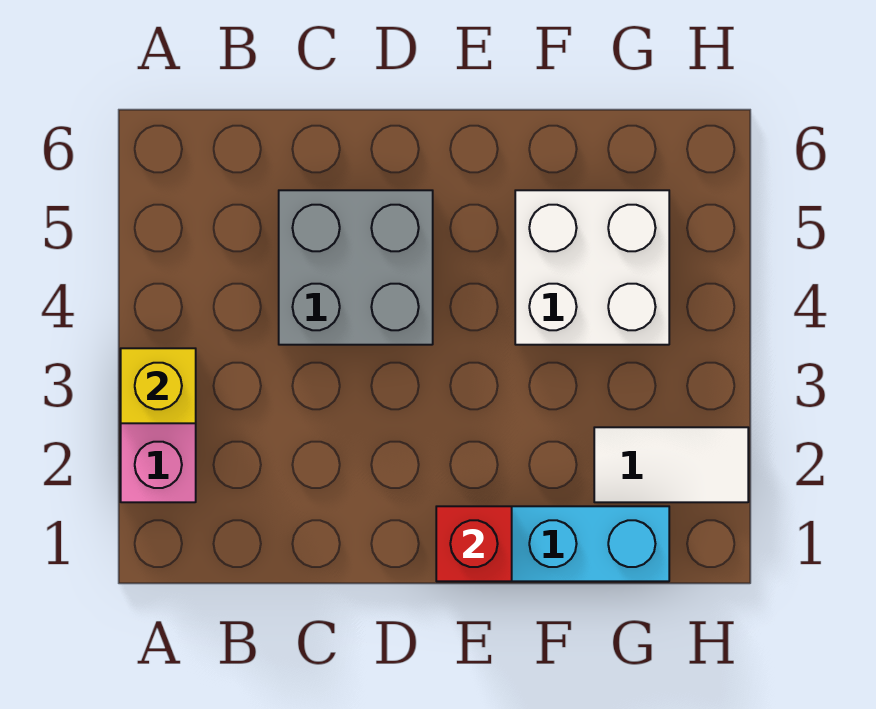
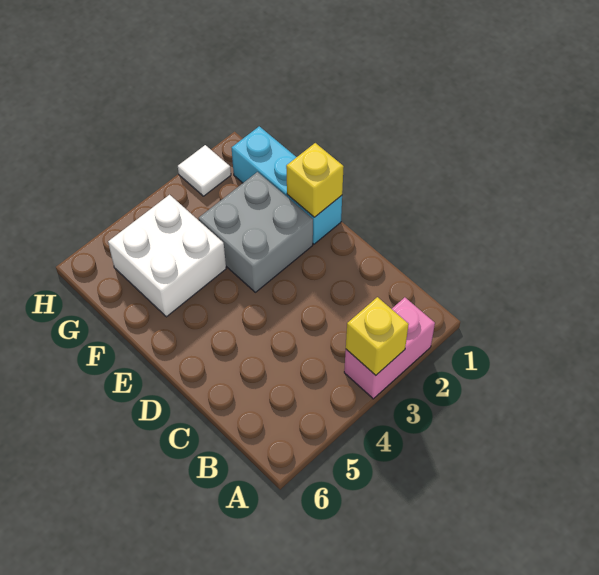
grey brick C4:D5 level 1 -> grey brick E2:F3 level 1
red brick E1 level 2 -> yellow brick E1 level 2
white tile G2:H2 level 1 -> white tile H2 level 1

